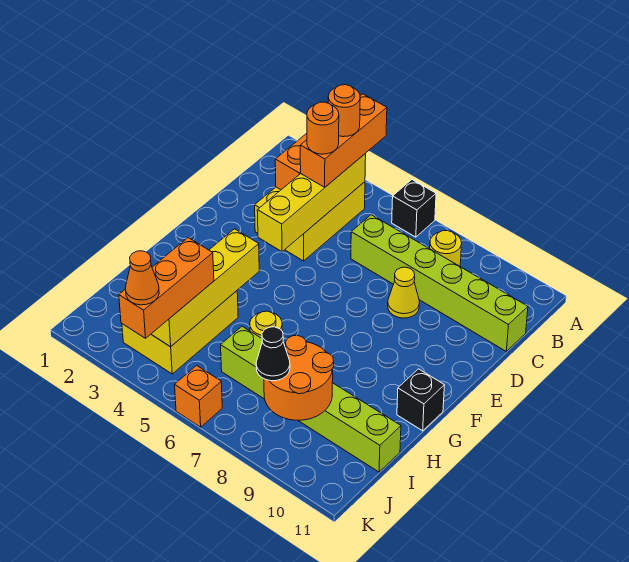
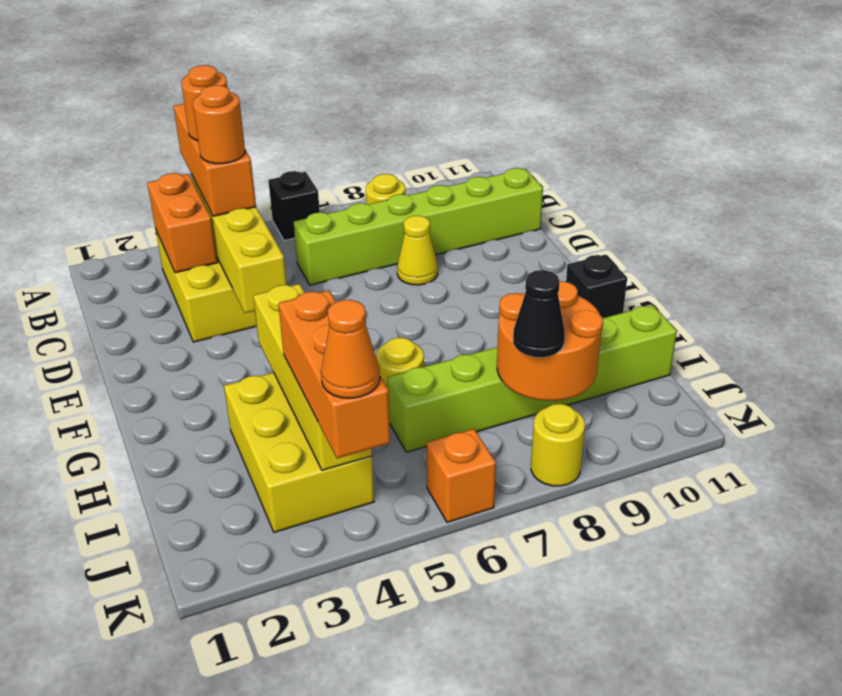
none -> yellow round brick K8 level 1

